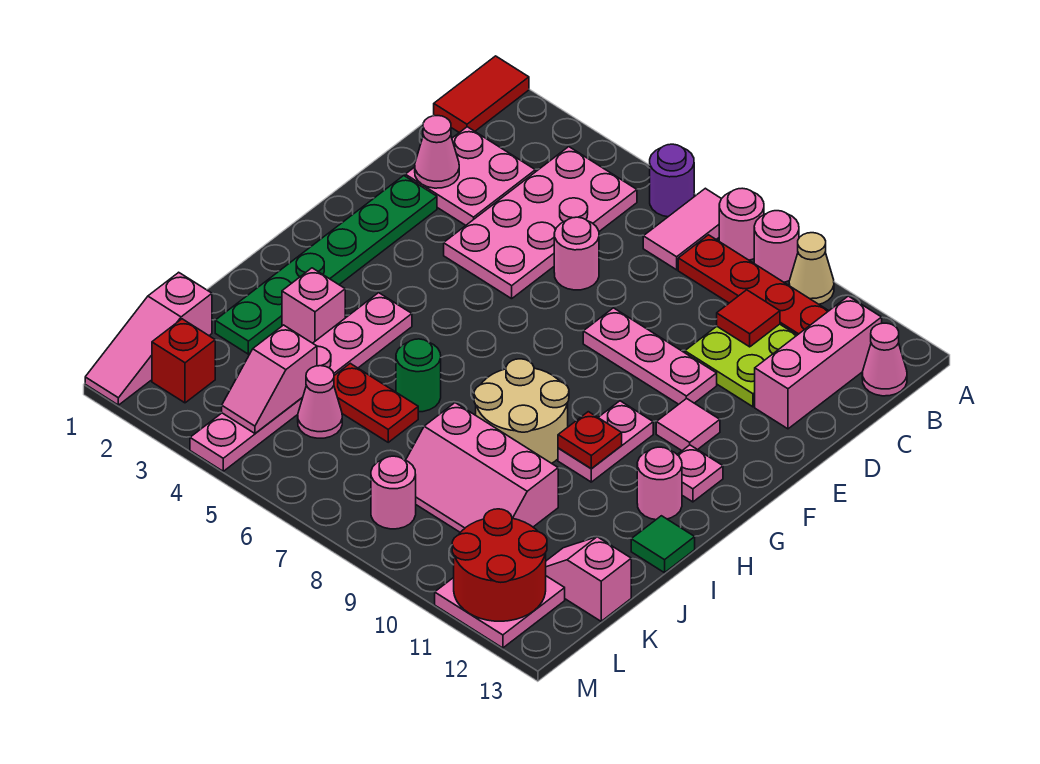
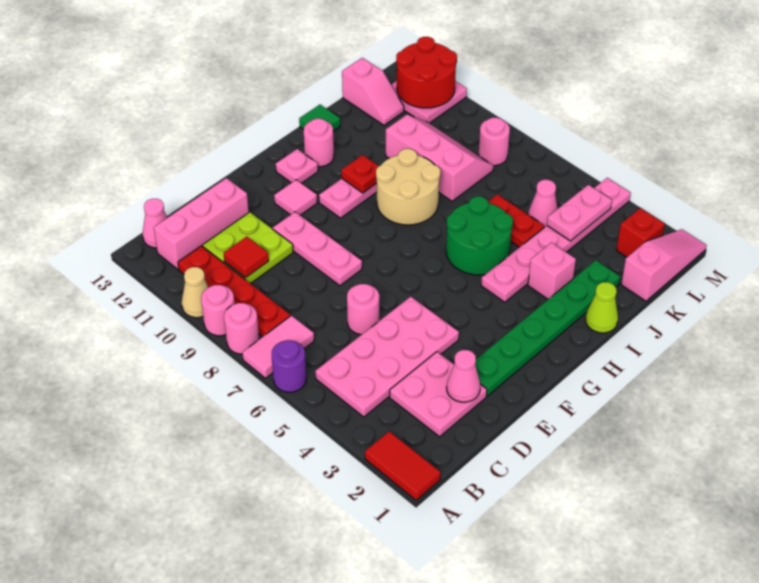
red tile A1:B1 level 1 -> red tile A1:A2 level 1
none -> lime cone I1 level 1
green round brick I6 level 1 -> green round brick H5:I6 level 1
pink slope K4:L4 level 2 top K -> pink plate K4:L4 level 2

